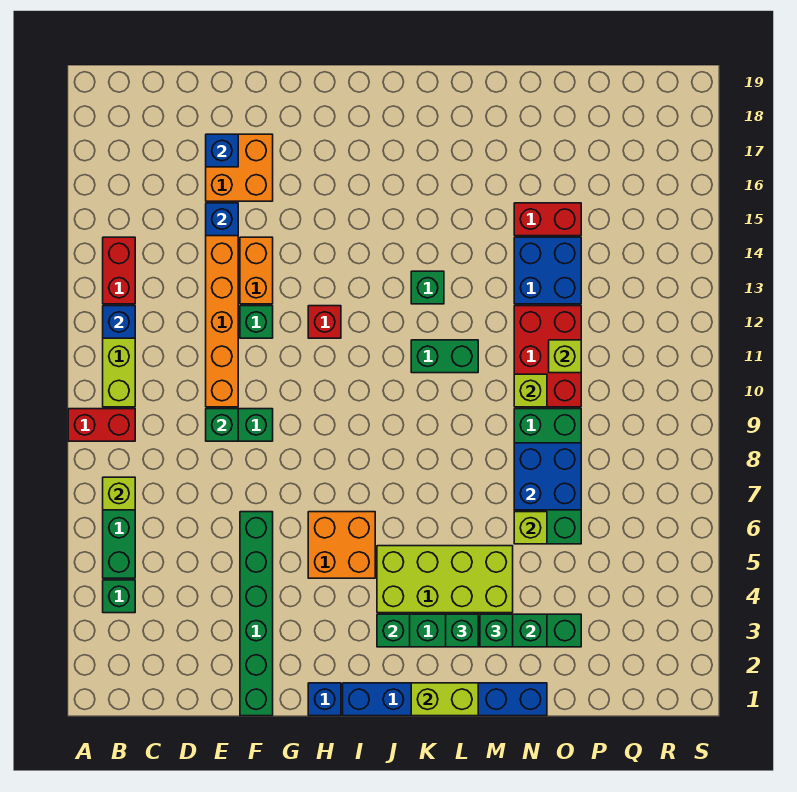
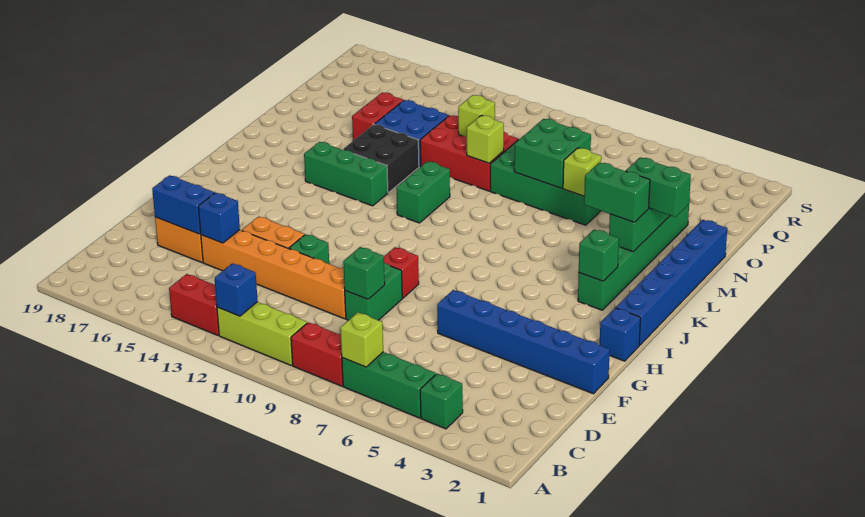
red brick A9:B9 level 1 -> red brick B8:B9 level 1
blue brick E17 level 2 -> blue brick E16:E17 level 2
green brick F1:F6 level 1 -> blue brick F1:F6 level 1
orange brick H5:I6 level 1 -> none
red brick H12 level 1 -> red brick G9 level 1
lime brick J4:M5 level 1 -> none
lime brick K1:L1 level 2 -> none
green brick K13 level 1 -> green brick K13:K15 level 1
green brick L3 level 3 -> green brick L3:L4 level 3
none -> black brick L13:M14 level 1
green brick M3 level 3 -> green brick M2:M3 level 3
blue brick N7:O8 level 2 -> green brick N7:O8 level 2

